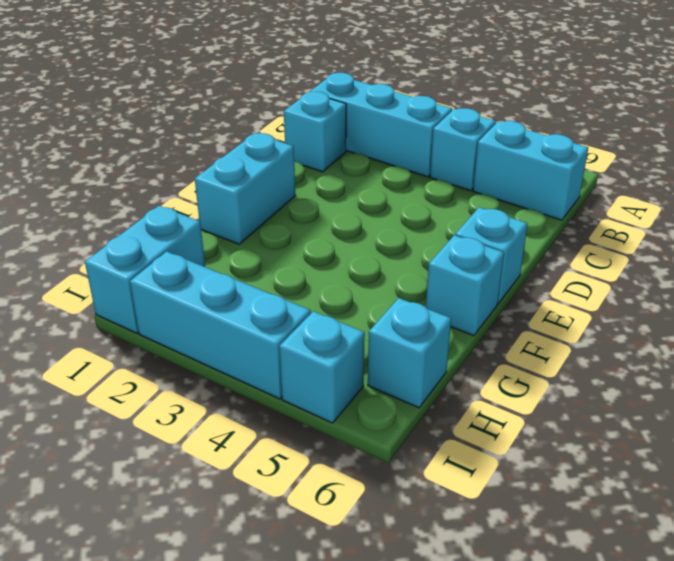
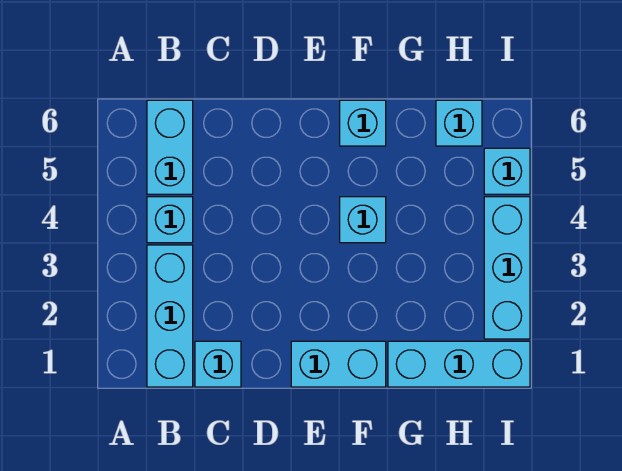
cyan brick E6 level 1 -> cyan brick F4 level 1
cyan brick H1:I1 level 1 -> cyan brick G1:I1 level 1

